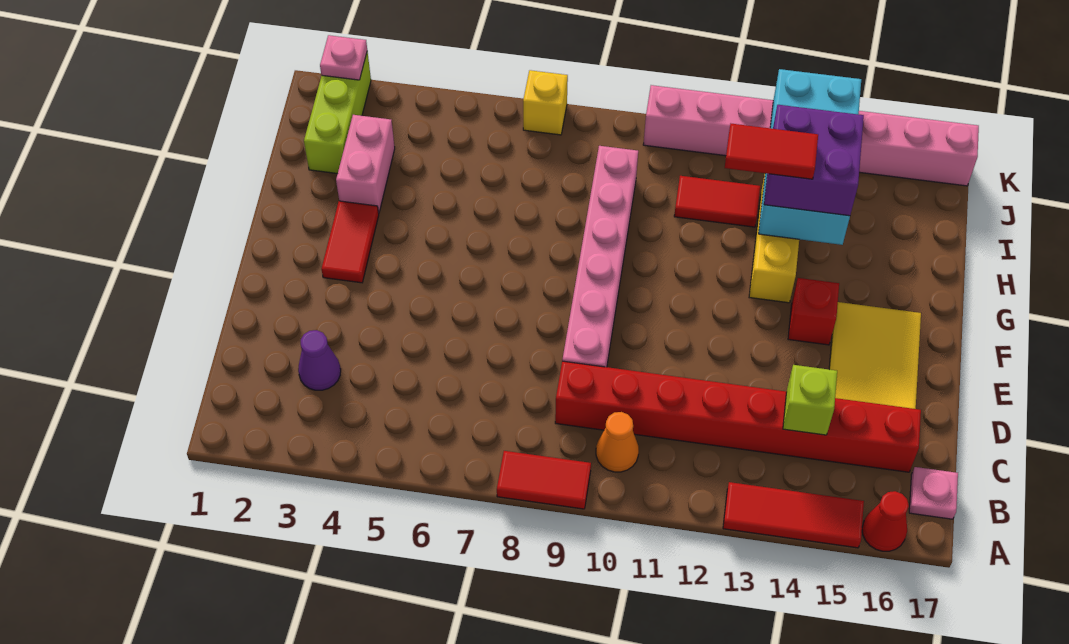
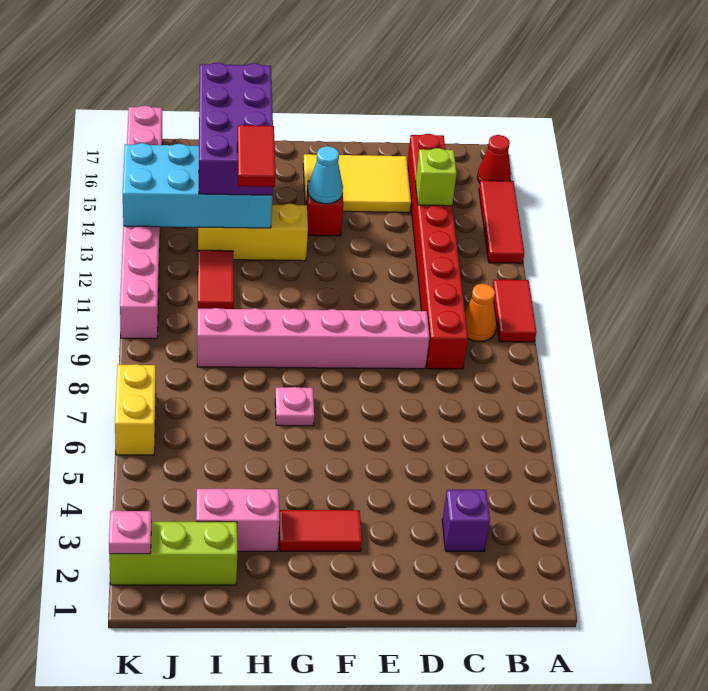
red tile A8:A9 level 1 -> red tile A10:A11 level 1
pink plate B17 level 1 -> pink plate G7 level 1
purple cone C3 level 1 -> purple brick C3 level 1
none -> cyan cone F14 level 2
purple brick H13:I14 level 3 -> purple brick H13:I16 level 3
yellow brick K7 level 1 -> yellow brick K6:K7 level 1

